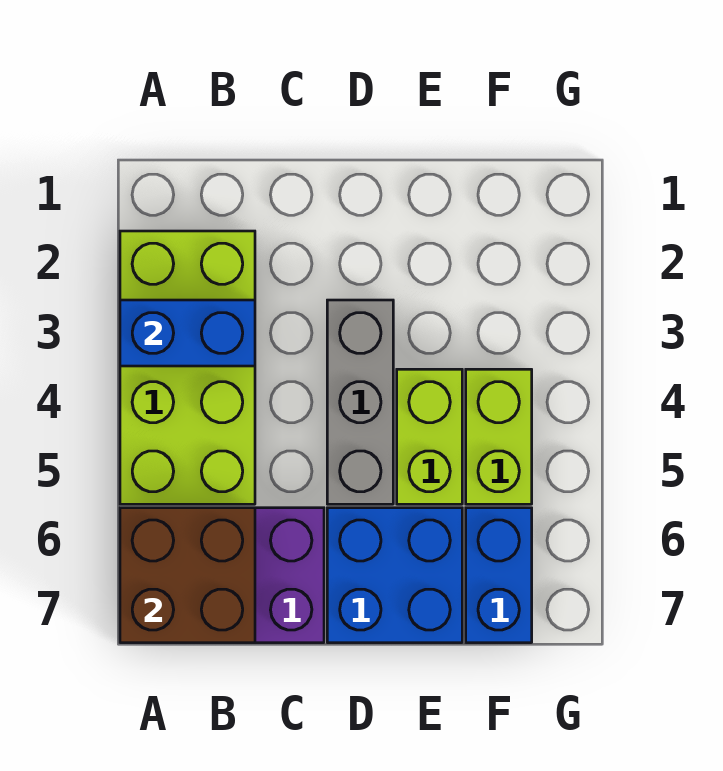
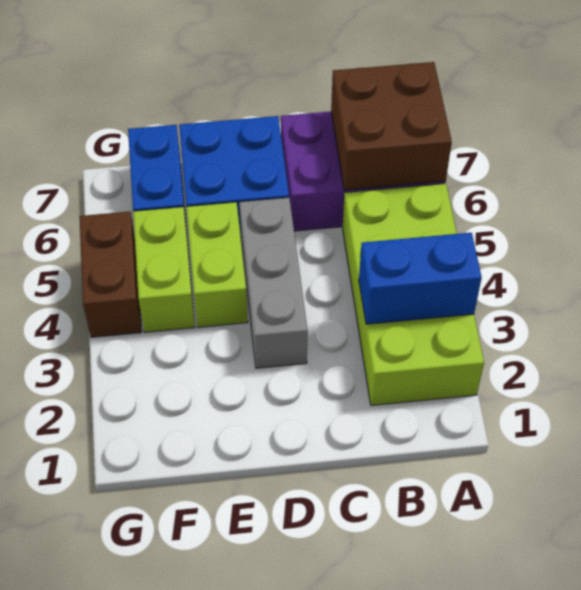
none -> brown brick G4:G5 level 1

